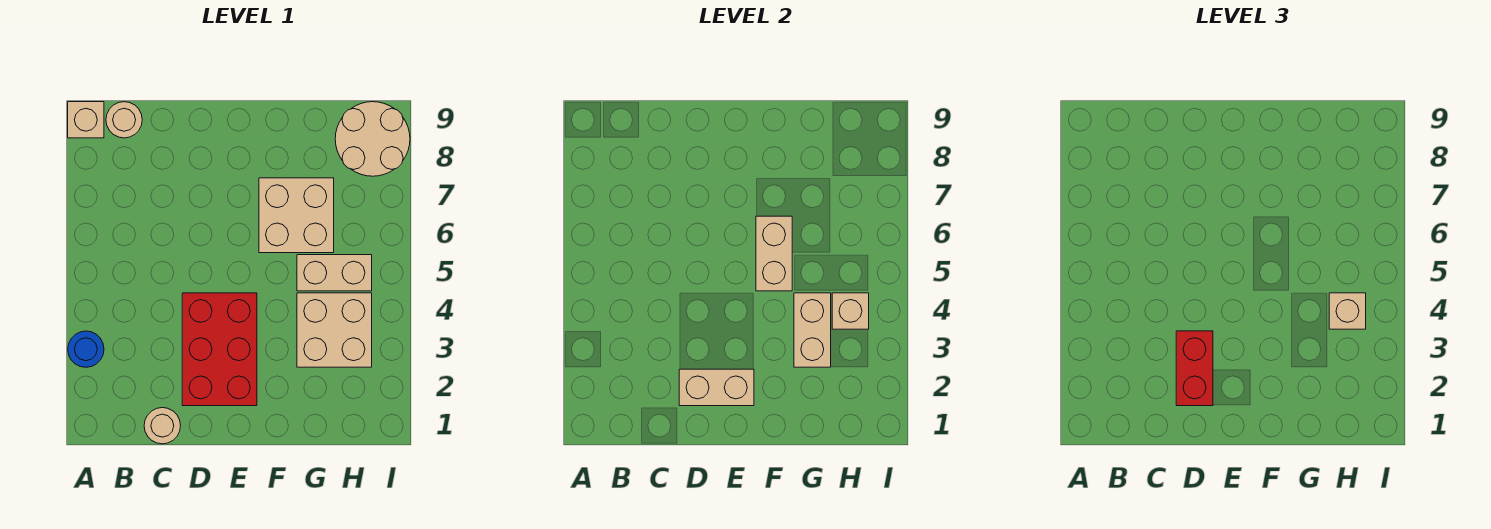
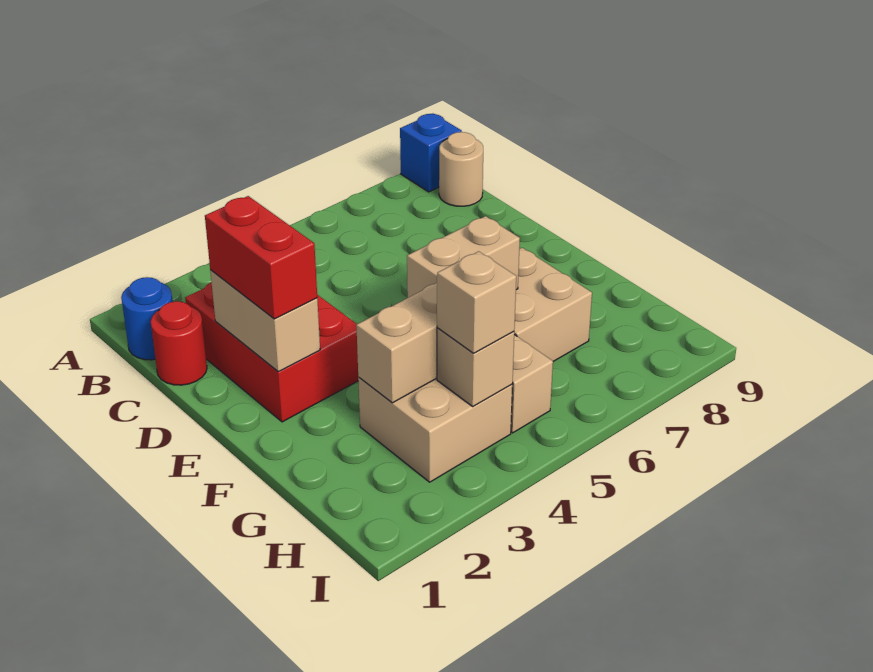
blue round brick A3 level 1 -> blue round brick B1 level 1
tan brick A9 level 1 -> blue brick A9 level 1
tan round brick C1 level 1 -> red round brick C1 level 1
red brick D2:E4 level 1 -> red brick C2:E3 level 1
red brick D2:D3 level 3 -> red brick D2:E2 level 3
tan round brick H8:I9 level 1 -> none

